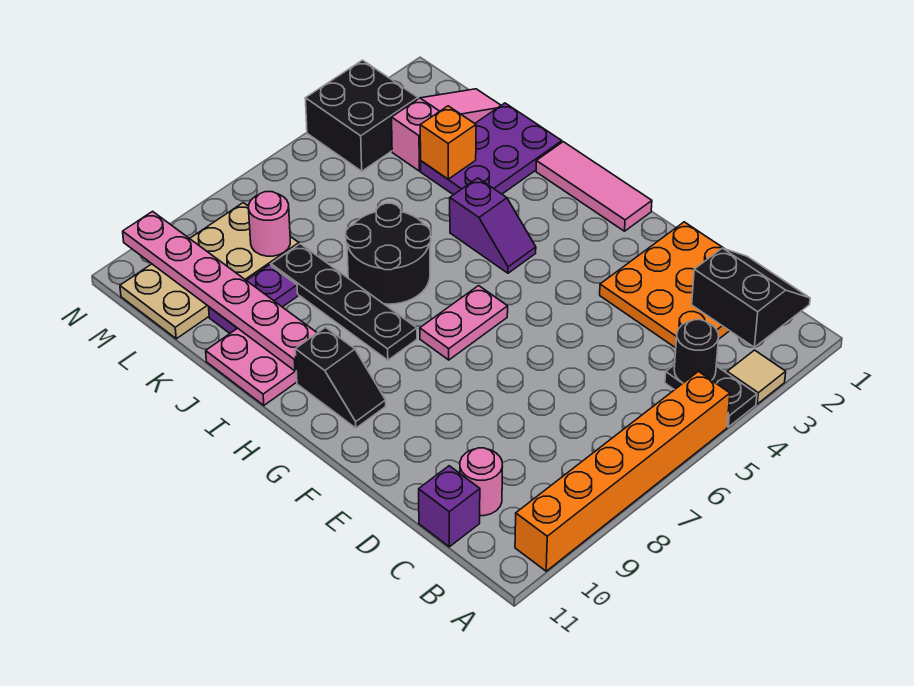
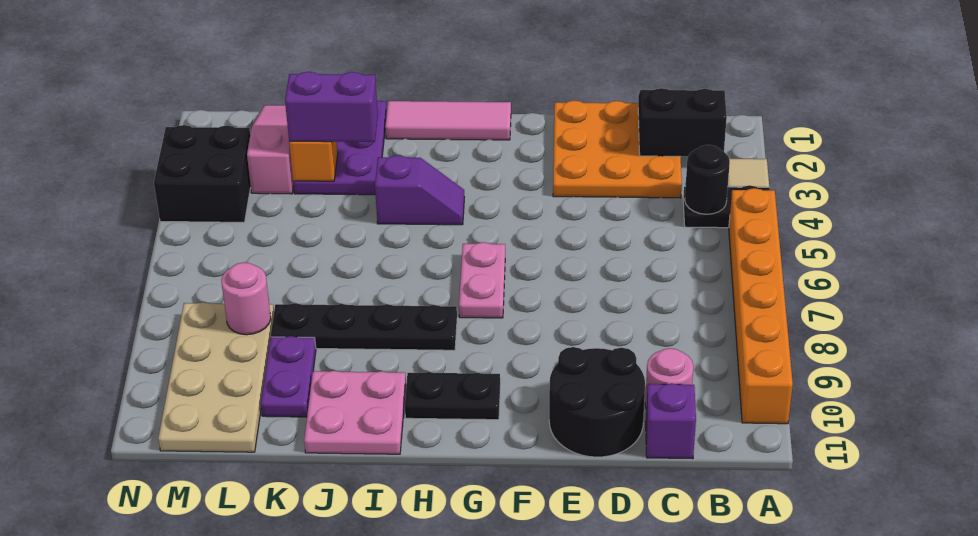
black slope G10:H10 level 1 top H -> black plate G10:H10 level 1
black round brick I6:J7 level 1 -> black round brick D10:E11 level 1
pink plate I10:N10 level 2 -> none
none -> purple brick J3:K3 level 3

